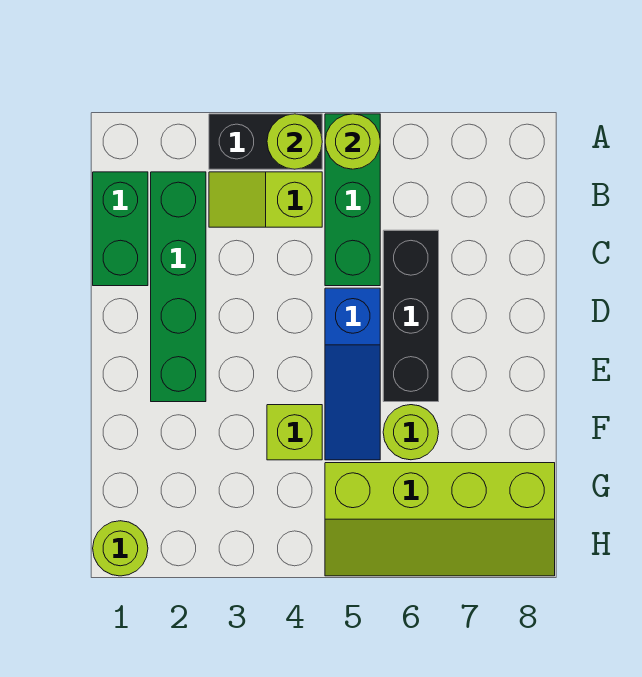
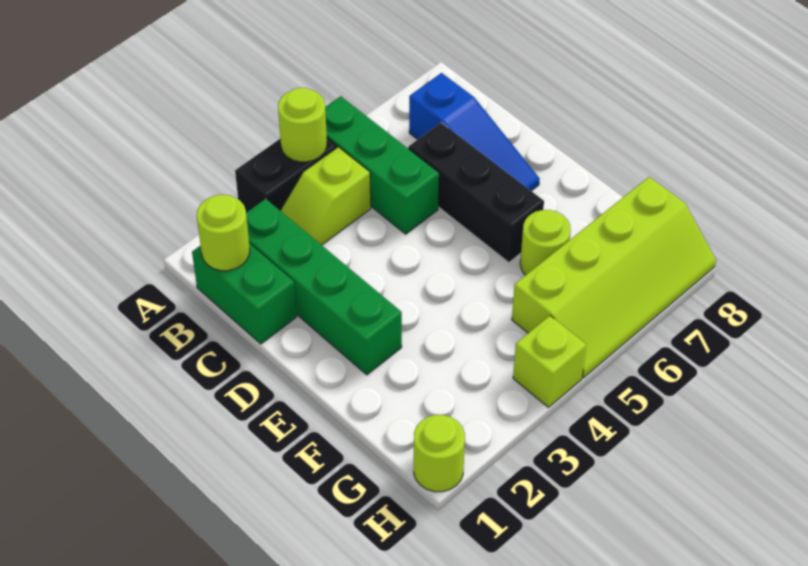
lime round brick A5 level 2 -> lime round brick B1 level 2
blue slope D5:F5 level 1 top D -> blue slope B7:D7 level 1 top B
lime brick F4 level 1 -> lime brick H4 level 1

